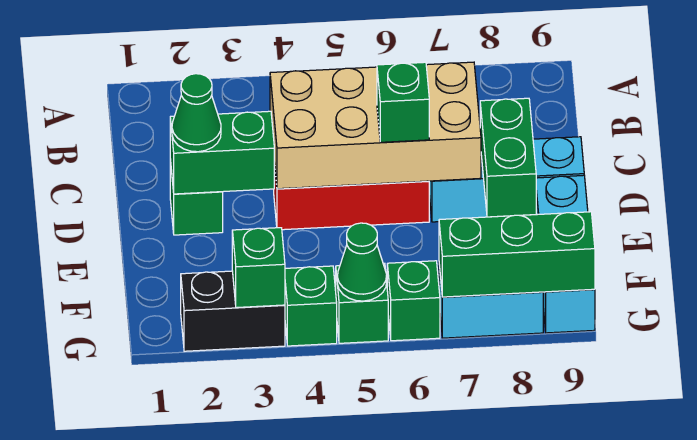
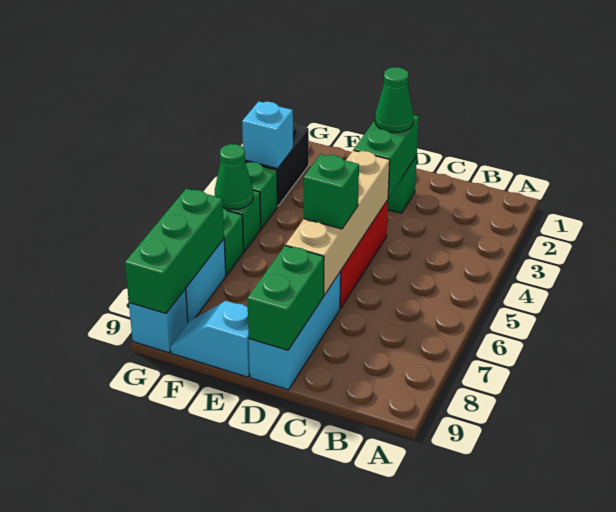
tan brick C4:D7 level 2 -> tan brick D4:D7 level 2
green brick D8:E8 level 2 -> green brick D8:D9 level 2
green brick G3 level 2 -> cyan brick G3 level 2

